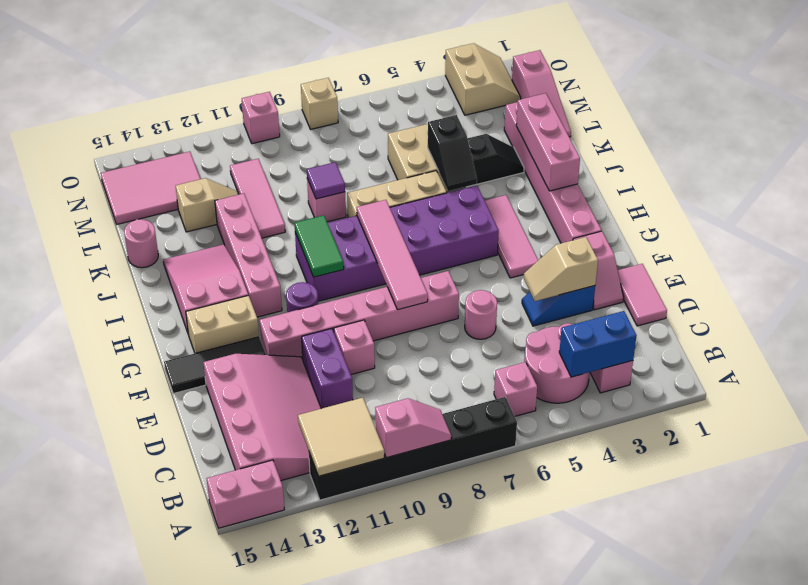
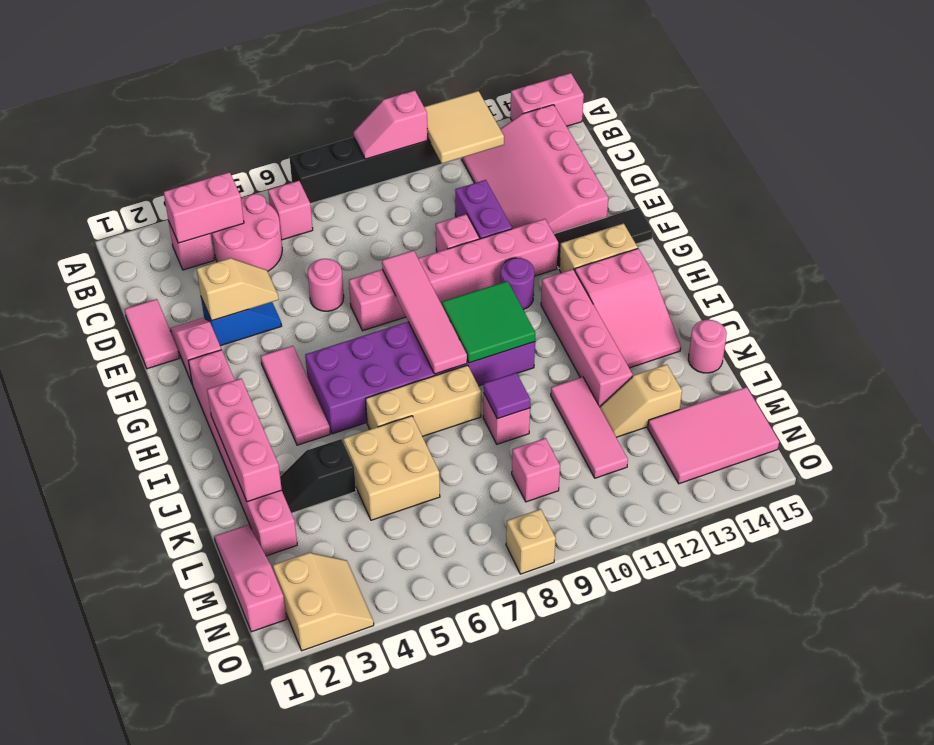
blue brick B3:B4 level 2 -> pink brick B3:B4 level 2
green tile H10:I10 level 2 -> green tile H9:I10 level 2
black slope J5:K5 level 2 top K -> none
tan slope N2:O3 level 1 top 3 -> tan slope N2:O3 level 1 top 2
pink brick O10 level 1 -> pink brick M9 level 1

